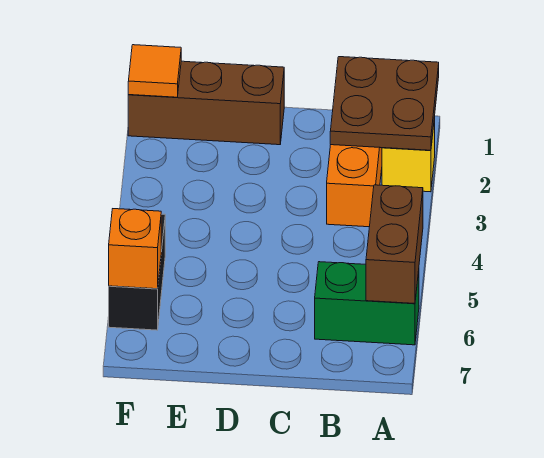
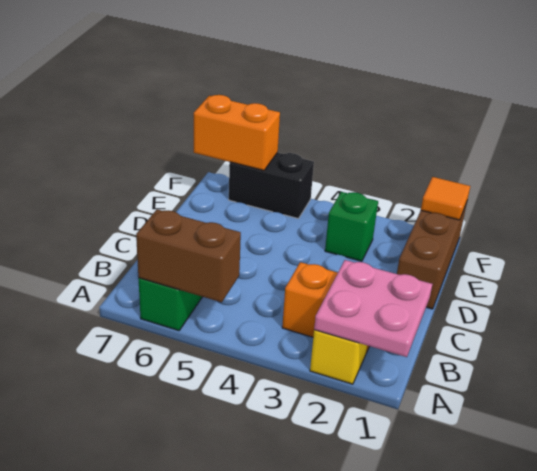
brown plate A1:B2 level 2 -> pink plate A1:B2 level 2
none -> green brick E3 level 1
orange brick F6 level 2 -> orange brick F6:F7 level 2

